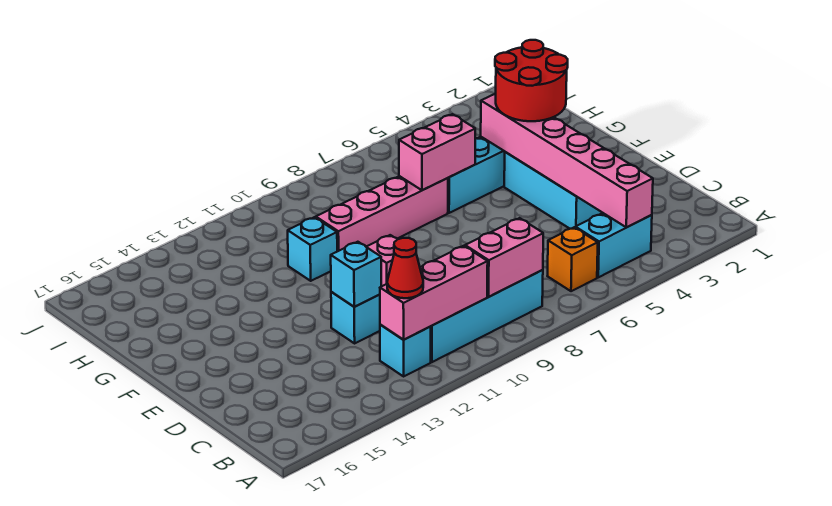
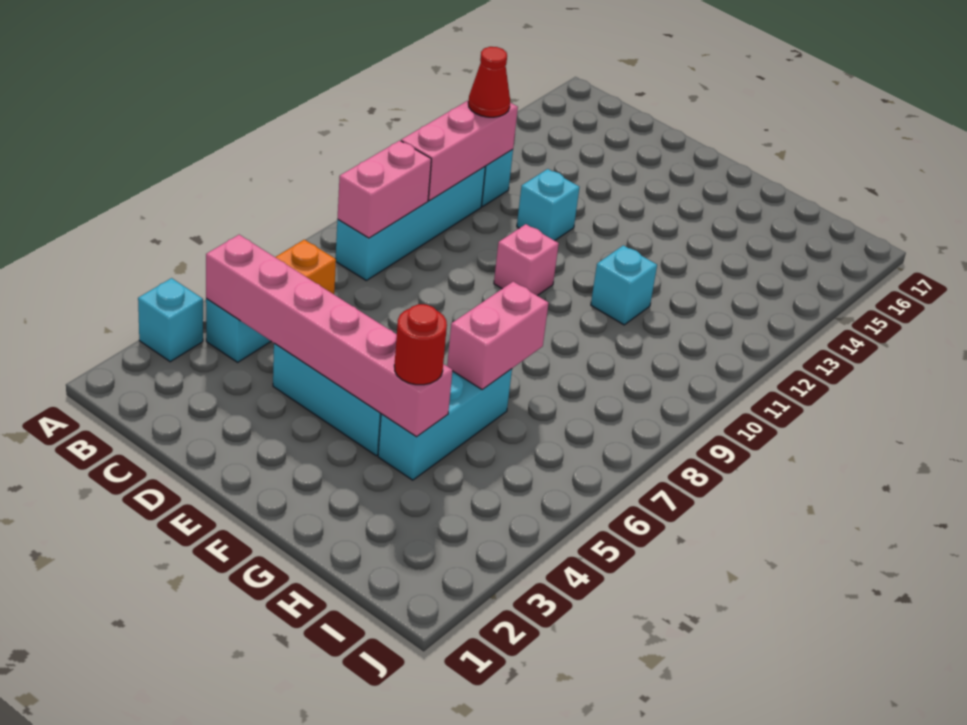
cyan brick D12 level 2 -> cyan brick A3 level 1
red round brick F3:G4 level 3 -> red round brick G4 level 3
pink brick G7:G10 level 1 -> none

